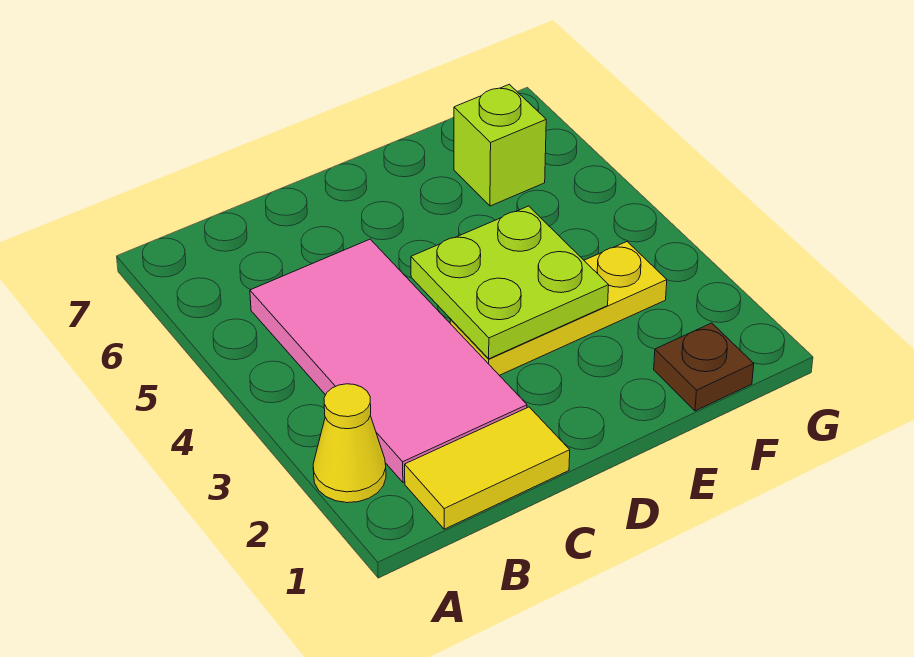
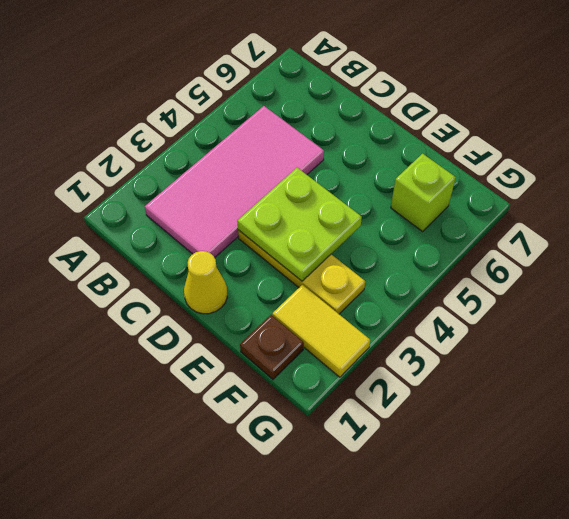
yellow cone A2 level 1 -> yellow cone D1 level 1
yellow tile B1:C1 level 1 -> yellow tile F2:G2 level 1

